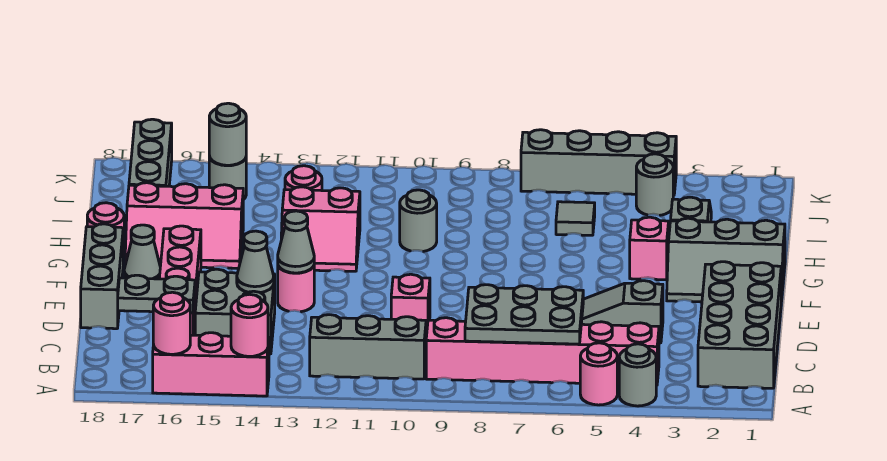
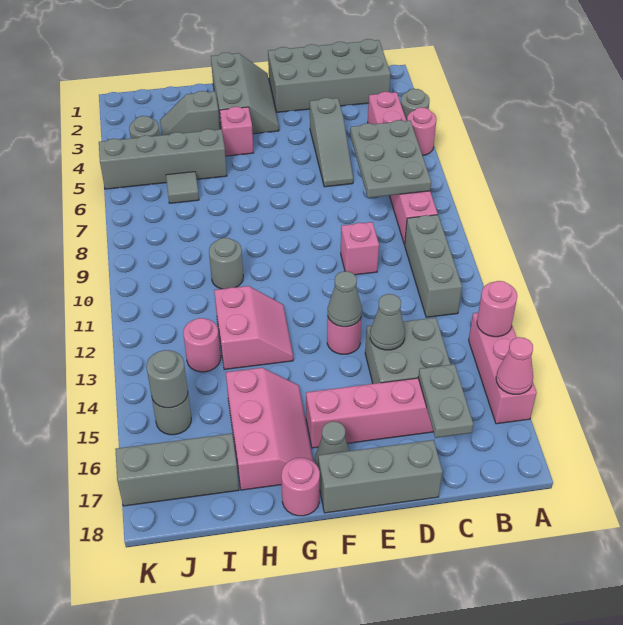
pink round brick A16 level 2 -> pink cone A16 level 2
grey brick K4:K7 level 1 -> grey brick H5:K5 level 1

